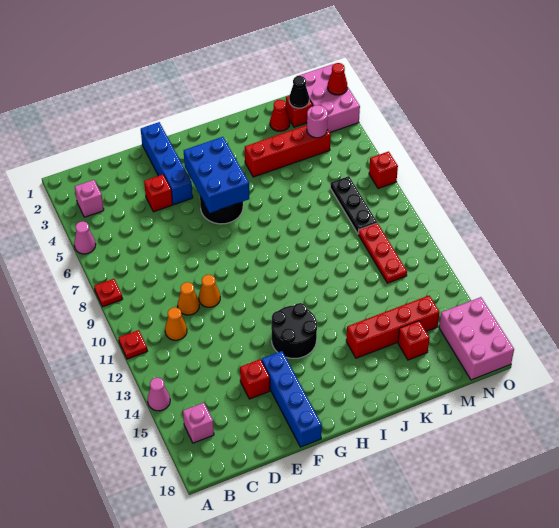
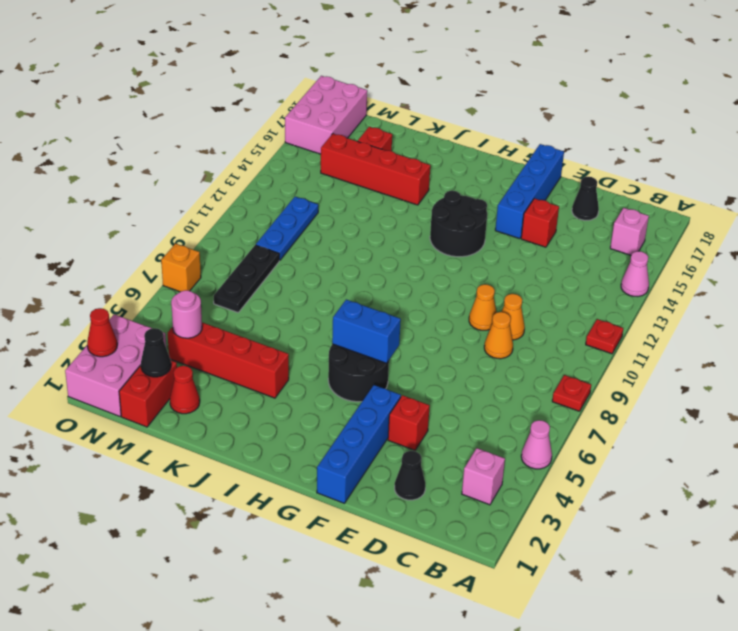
orange cone C11 level 1 -> orange cone D9 level 1
none -> black cone D2 level 1
none -> black cone D17 level 1
blue brick G4:H6 level 2 -> blue brick G6:H6 level 2
red brick M2 level 1 -> red brick M1:M2 level 1
red plate M10:M12 level 1 -> blue plate M10:M12 level 1
red brick O7 level 1 -> orange brick O7 level 1

